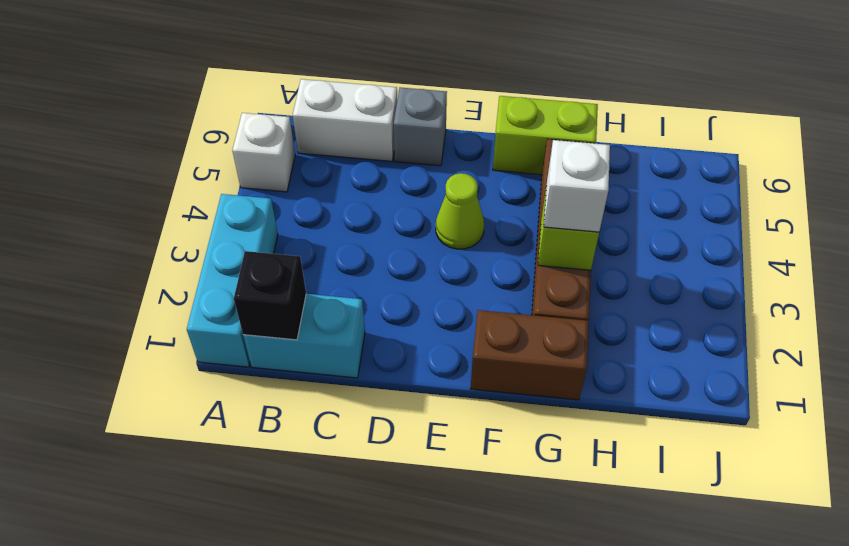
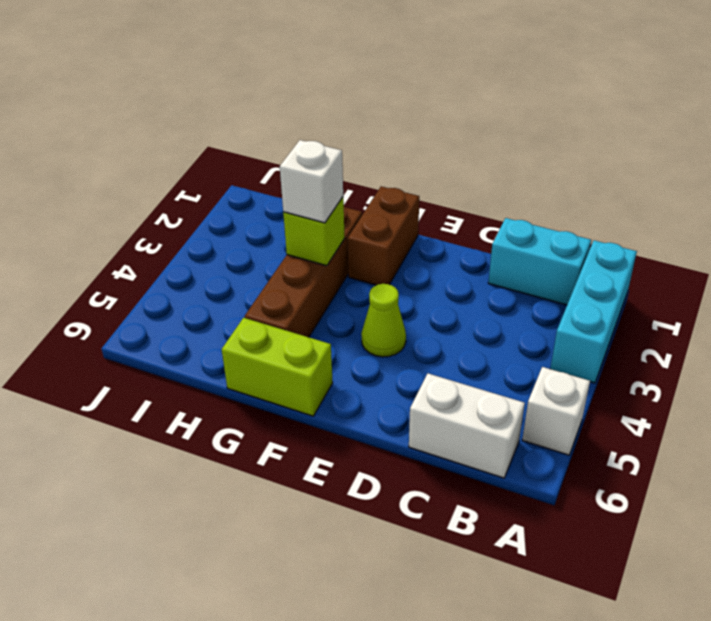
black brick B1 level 2 -> none
grey brick D6 level 1 -> none
brown brick F1:G1 level 1 -> brown brick F1:F2 level 1

